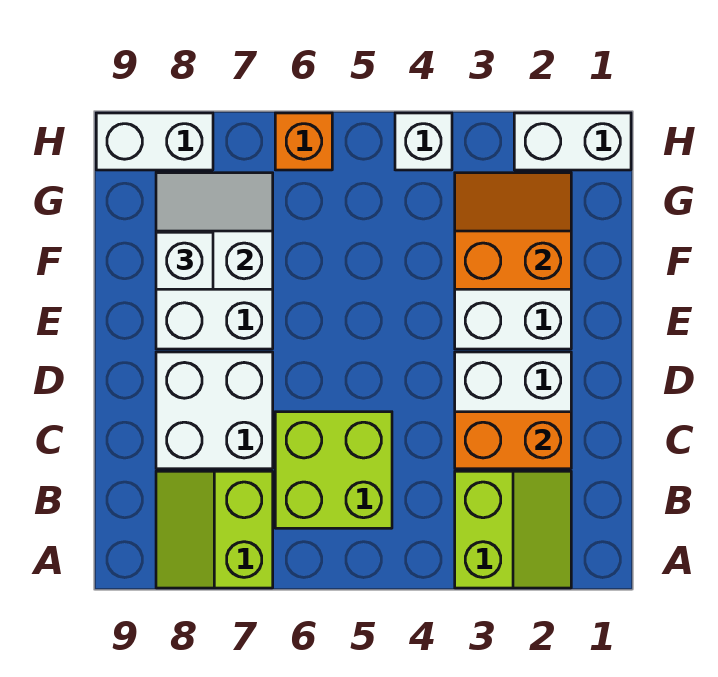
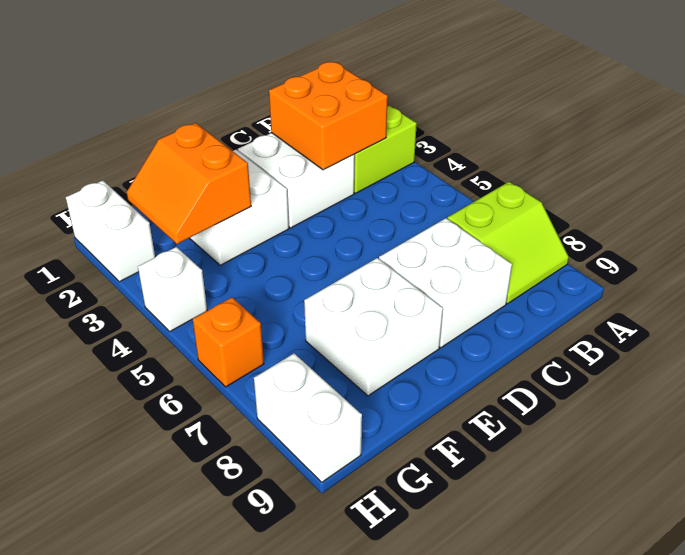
lime brick B5:C6 level 1 -> none
orange brick C2:C3 level 2 -> orange brick B2:C3 level 2
white slope F7:G8 level 2 top F -> none
white brick F8 level 3 -> none

